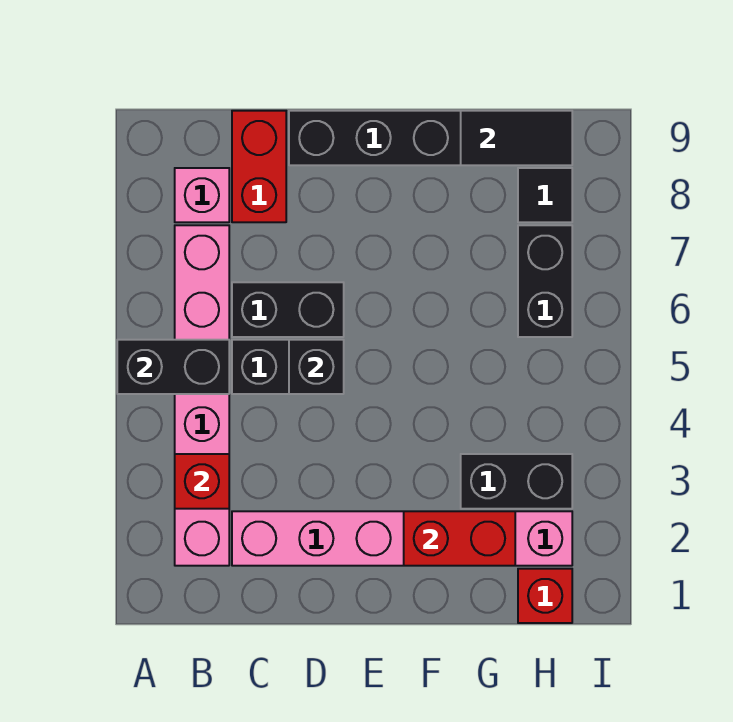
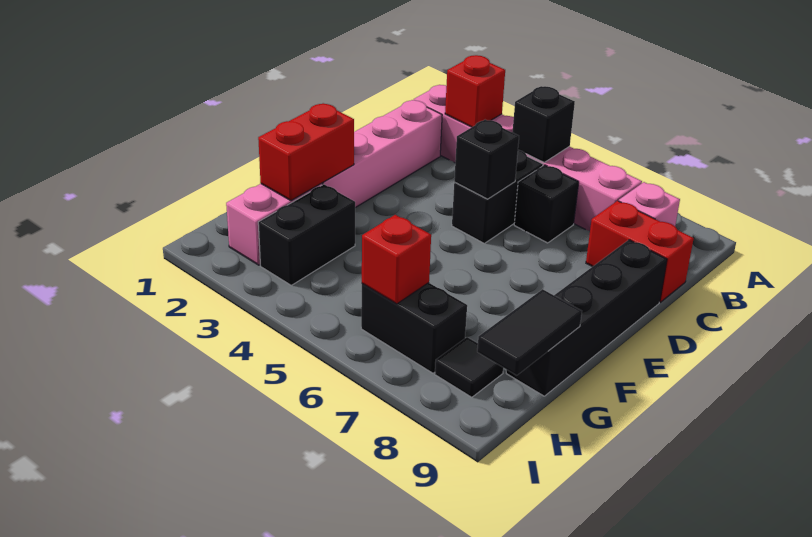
black brick A5:B5 level 2 -> black brick B5 level 2
black brick C6:D6 level 1 -> black brick C6 level 1
red brick H1 level 1 -> red brick H6 level 2

